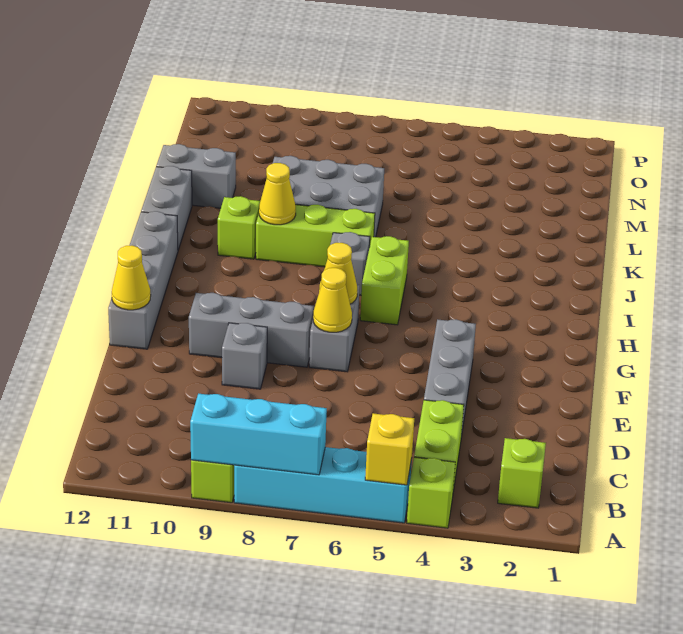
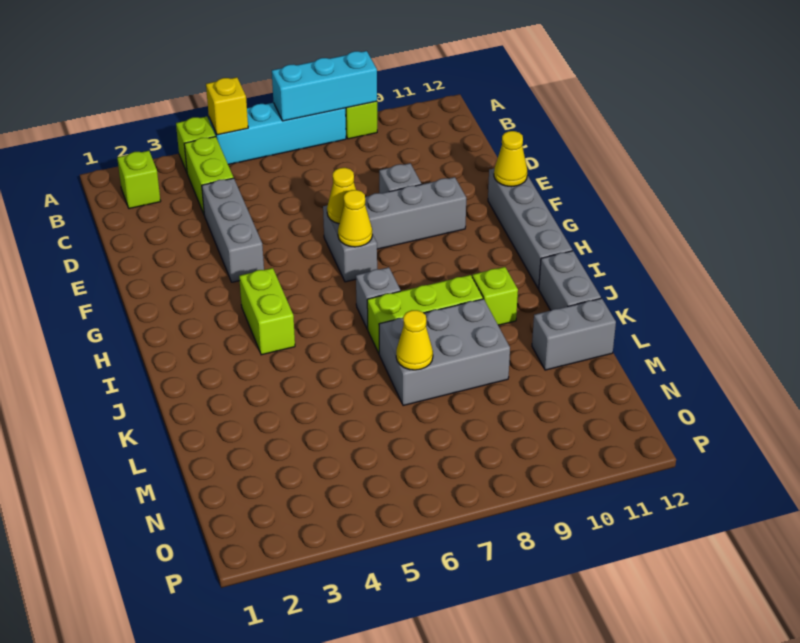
lime brick H6:I6 level 1 -> lime brick H4:I4 level 1
yellow cone J9 level 2 -> yellow cone L7 level 2

